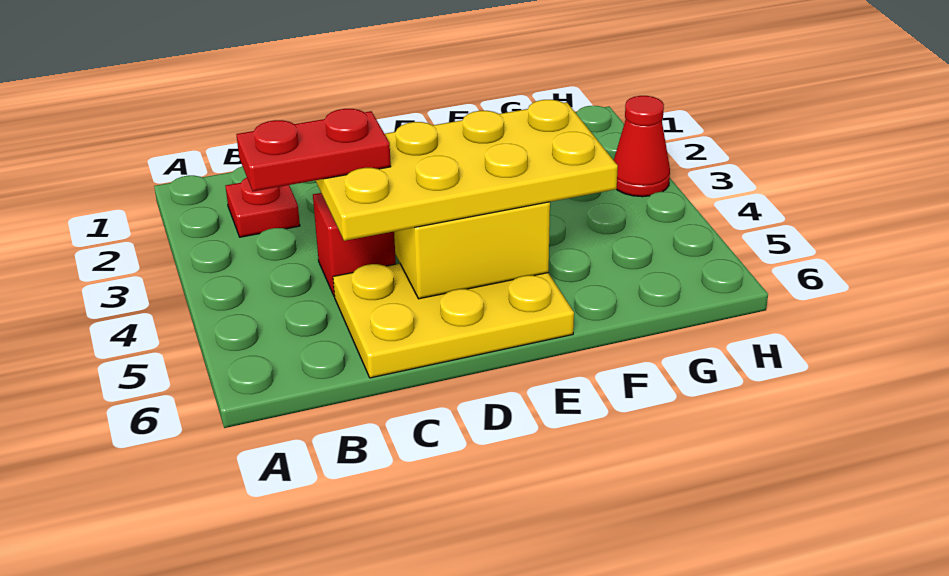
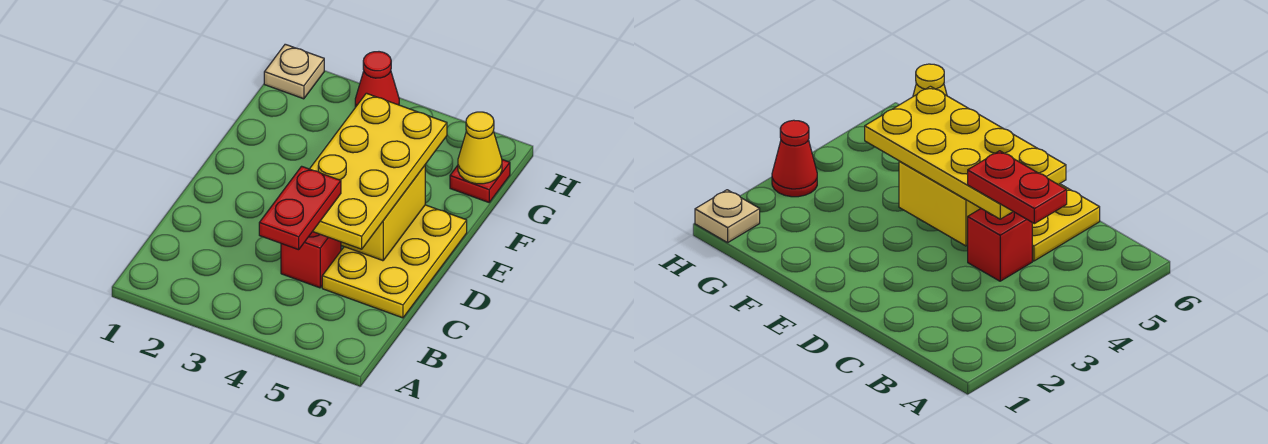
red plate B2 level 1 -> red plate G6 level 1
none -> yellow cone G6 level 2
none -> tan plate H1 level 1

